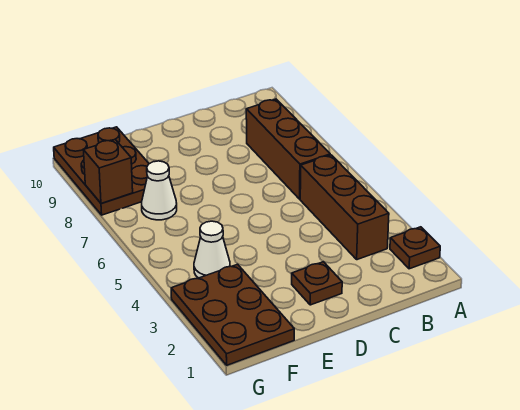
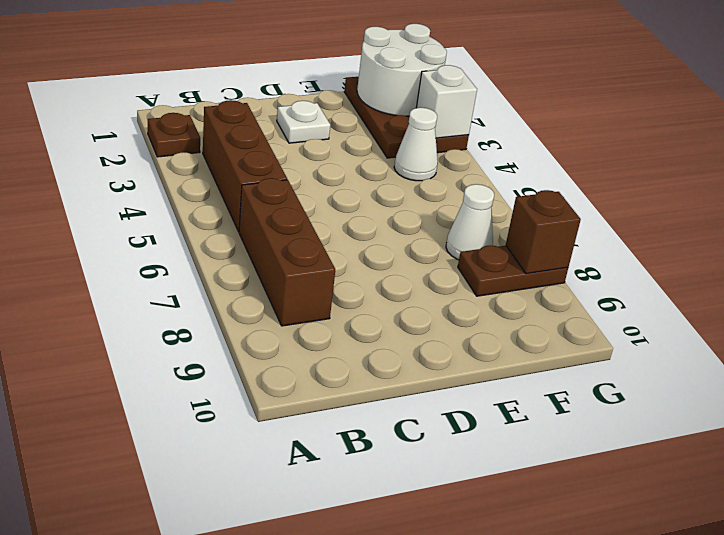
brown plate D2 level 1 -> white plate D2 level 1
none -> white round brick F1:G2 level 2
brown plate F8:G10 level 1 -> brown plate F8:G8 level 1
none -> white brick G3 level 2

